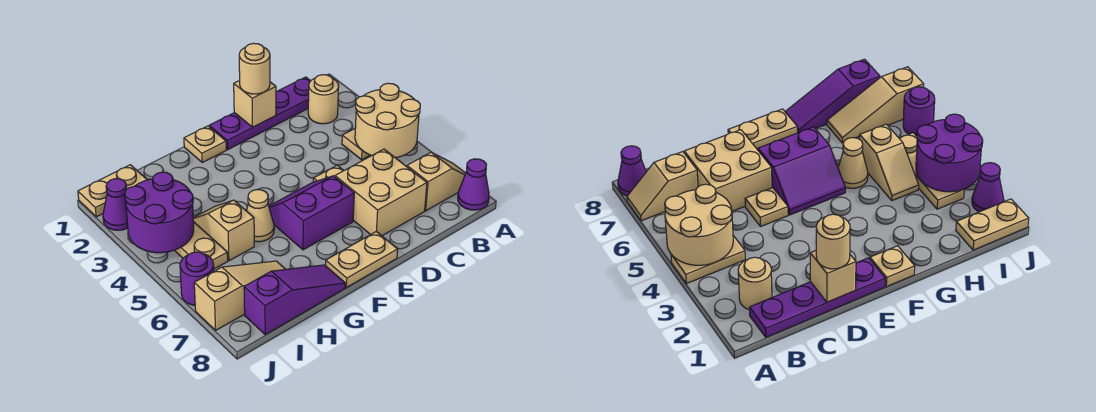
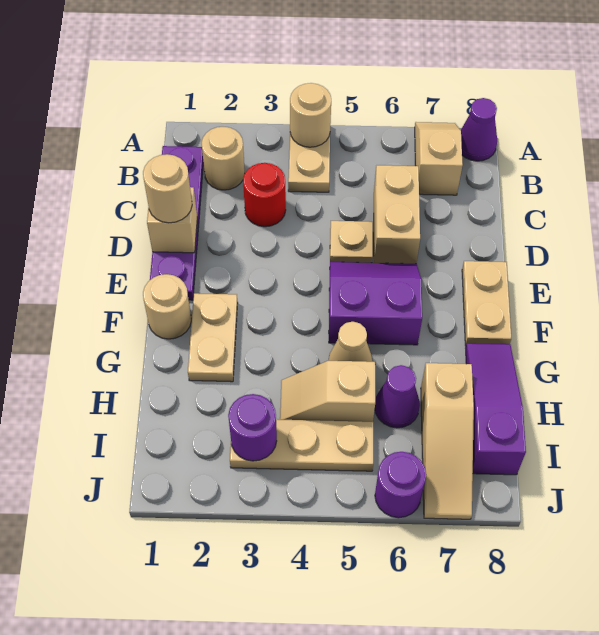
tan round brick A4:B5 level 2 -> tan round brick A4 level 2
none -> red round brick C3 level 1
tan brick C6:D7 level 1 -> tan brick C6:D6 level 1
purple slope E5:F6 level 1 top 6 -> purple slope E5:F6 level 1 top F
tan plate F1 level 1 -> tan round brick F1 level 1
tan slope H7:J7 level 1 top J -> tan slope H7:J7 level 1 top H
tan plate I1:J1 level 1 -> tan plate F2:G2 level 1
purple round brick I3:J4 level 2 -> purple round brick I3 level 2
purple cone J2 level 1 -> purple cone H6 level 1

